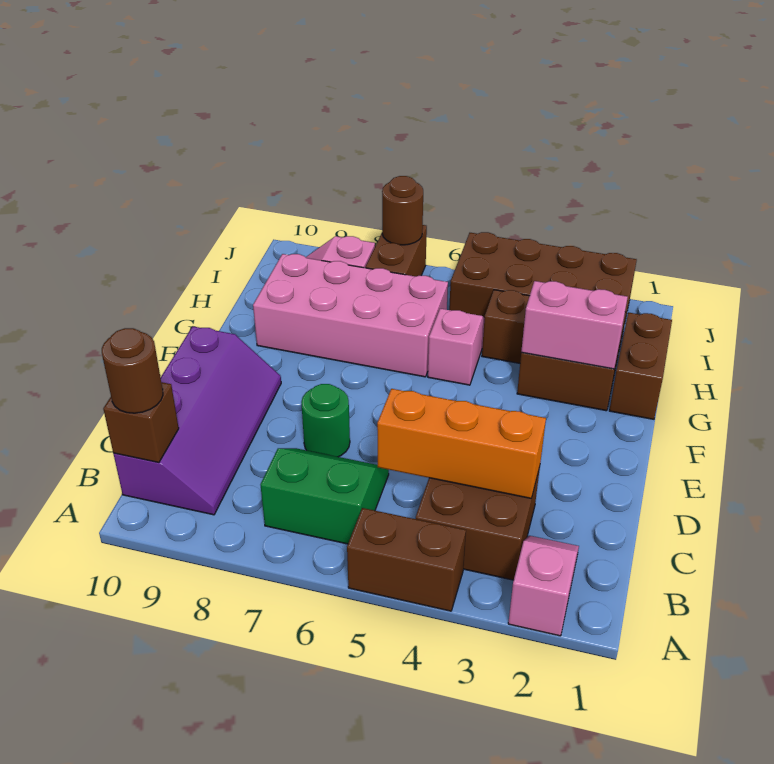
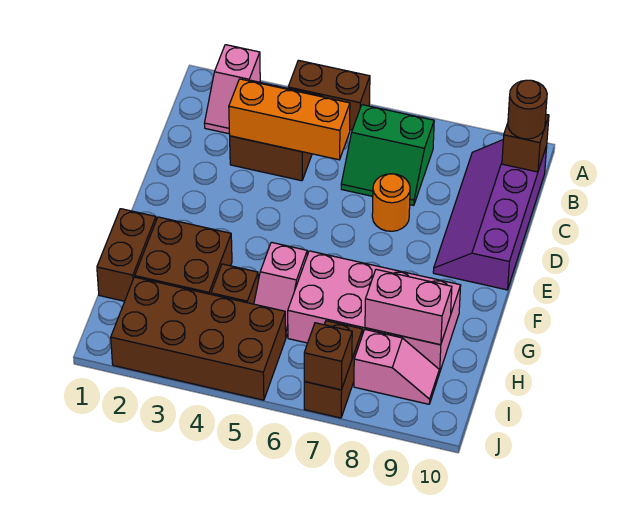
green round brick D7 level 1 -> orange round brick D7 level 1
pink brick G2:G3 level 2 -> pink brick H8:H9 level 2
brown round brick J7 level 2 -> brown brick J7 level 2

